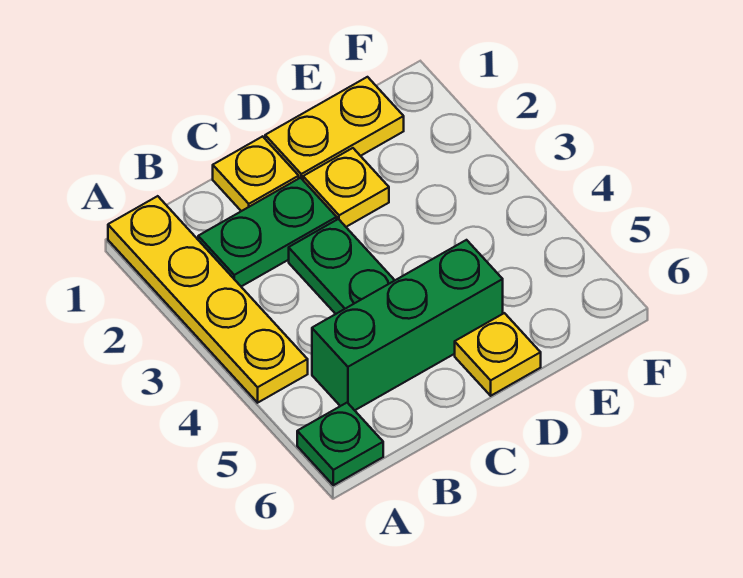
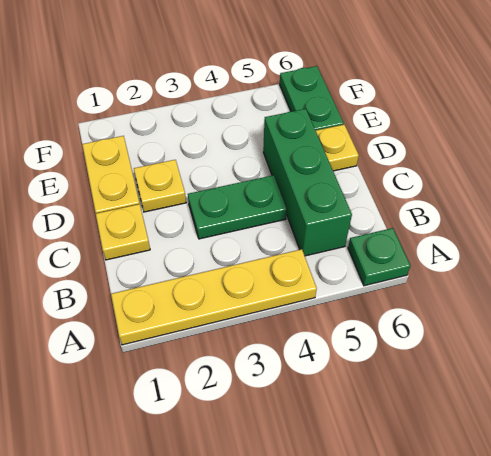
green plate B2:C2 level 1 -> green plate E6:F6 level 1

